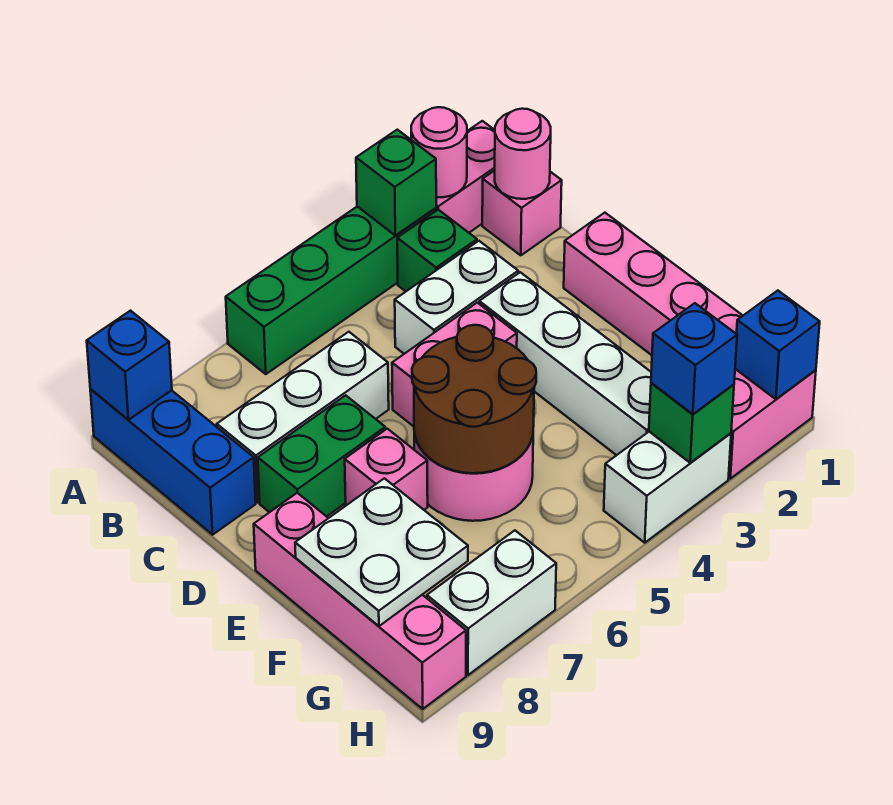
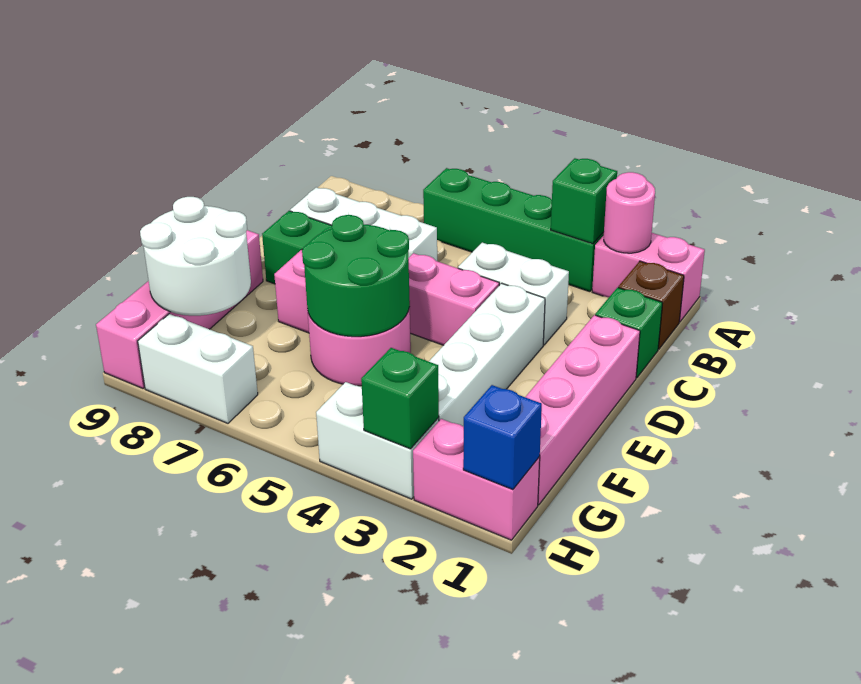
blue brick A9:C9 level 1 -> none
blue brick A9 level 2 -> none
pink brick B1 level 1 -> brown brick B1 level 1
pink round brick B1 level 2 -> none
green brick B3 level 1 -> green brick C1 level 1
brown round brick E5:F6 level 2 -> green round brick E5:F6 level 2
white plate F8:G9 level 2 -> white round brick F8:G9 level 2
blue brick H3 level 3 -> none

